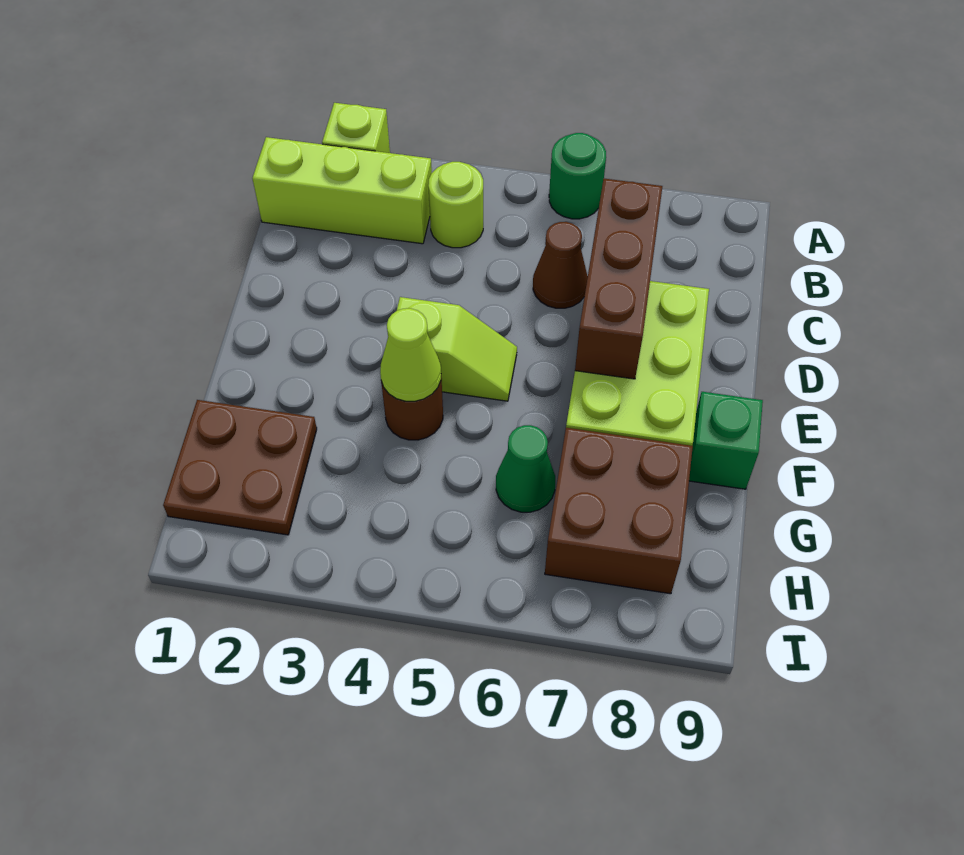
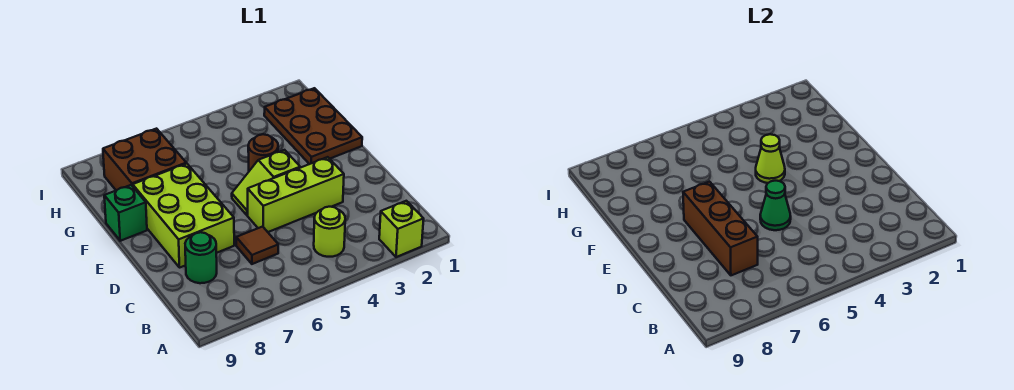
green round brick A6 level 1 -> green round brick C8 level 1
lime brick B1:B3 level 1 -> lime brick D3:D5 level 1
brown cone C6 level 1 -> brown tile C6 level 1
brown plate G1:H2 level 1 -> brown plate F1:H2 level 1
green cone G6 level 1 -> green cone D5 level 2

